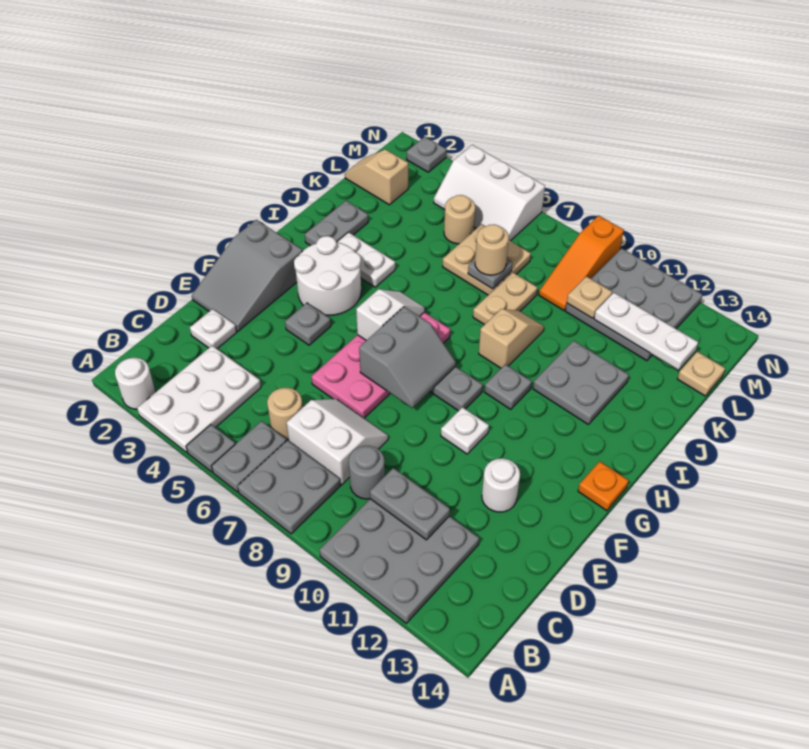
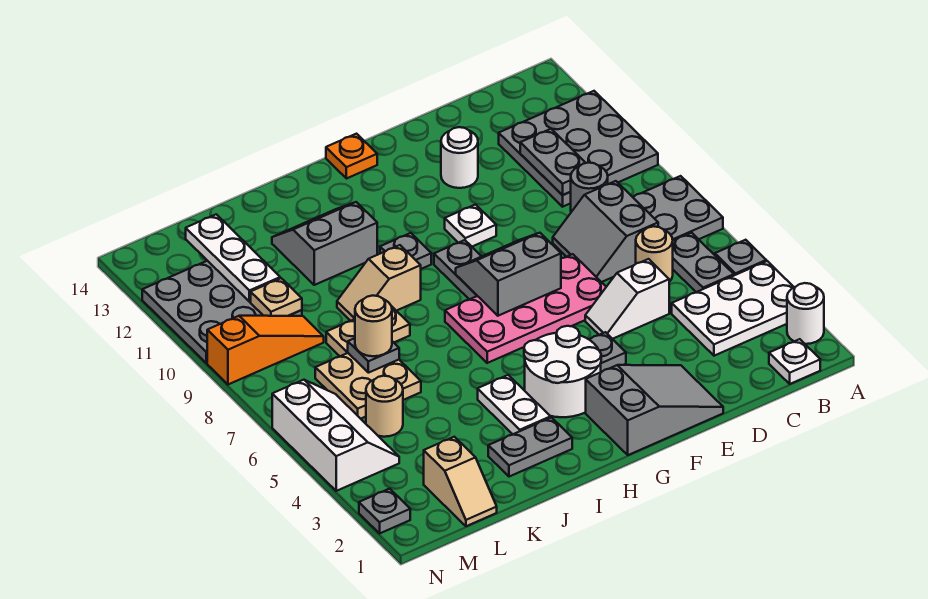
grey plate A6:B6 level 1 -> grey plate B5:B6 level 1
white slope C7:D8 level 1 top C -> grey slope C7:D8 level 1 top C
white plate D2 level 1 -> white plate B1 level 1
white slope G6:H6 level 2 top G -> white slope D5:E5 level 1 top D
grey plate I11:J12 level 1 -> grey slope I11:J12 level 1 top 11
tan plate L14 level 1 -> none

